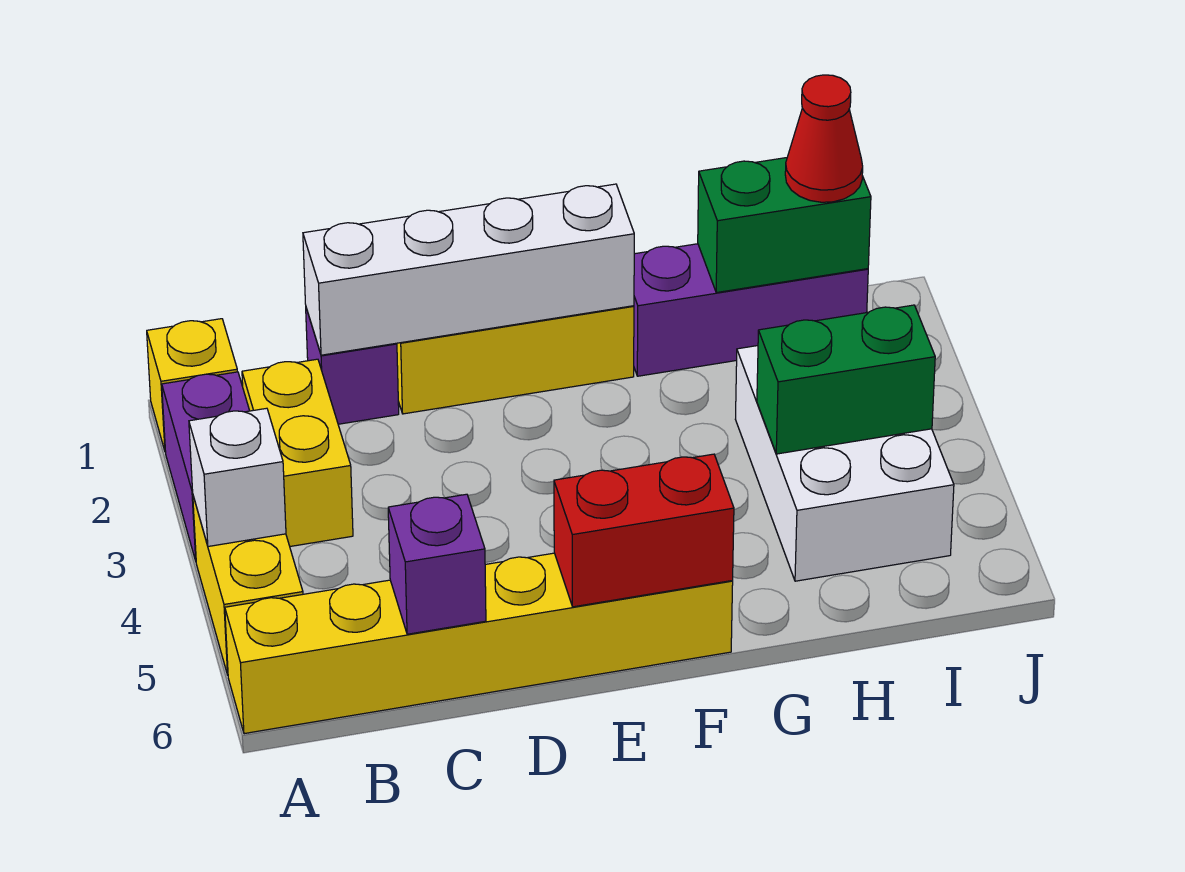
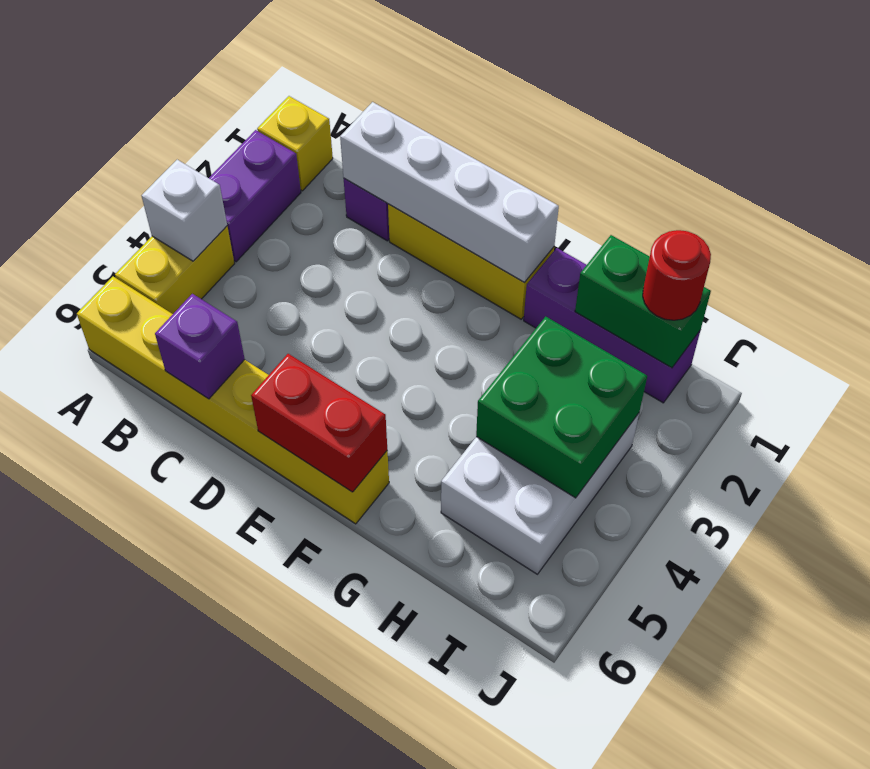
yellow brick B2:B3 level 1 -> none
green brick H4:I4 level 2 -> green brick H3:I4 level 2
red cone I1 level 3 -> red round brick I1 level 3

